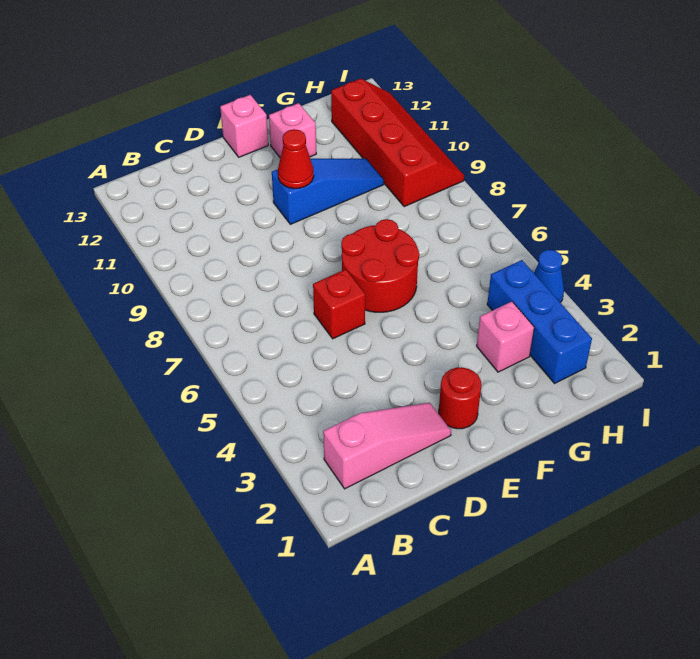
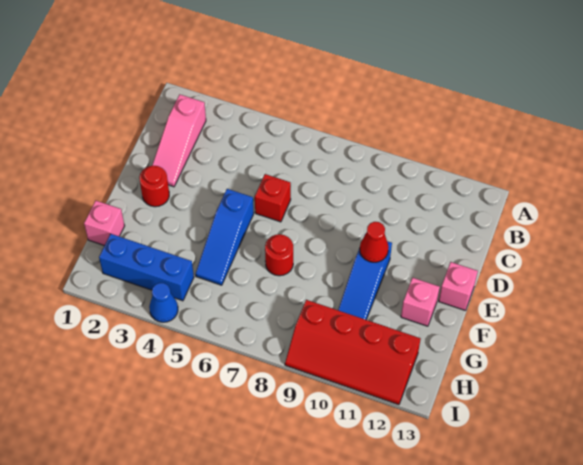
none -> blue slope E5:G5 level 1 top E
red round brick E6:F7 level 1 -> red round brick F7 level 1
pink brick G3 level 1 -> pink brick G1 level 1

